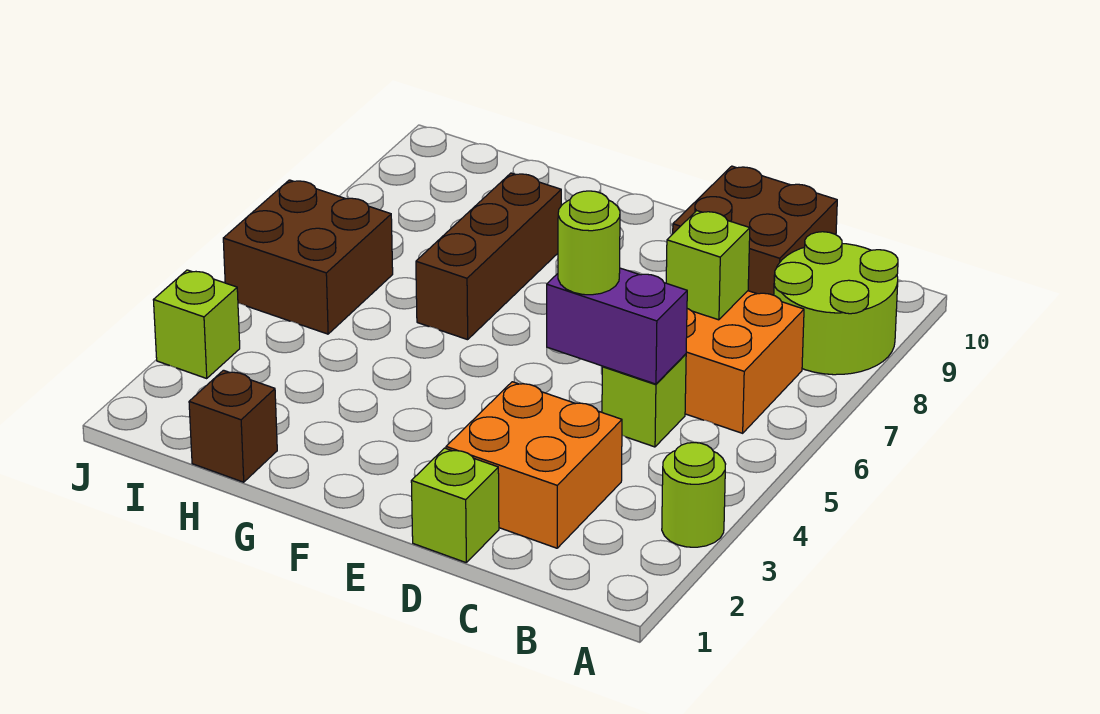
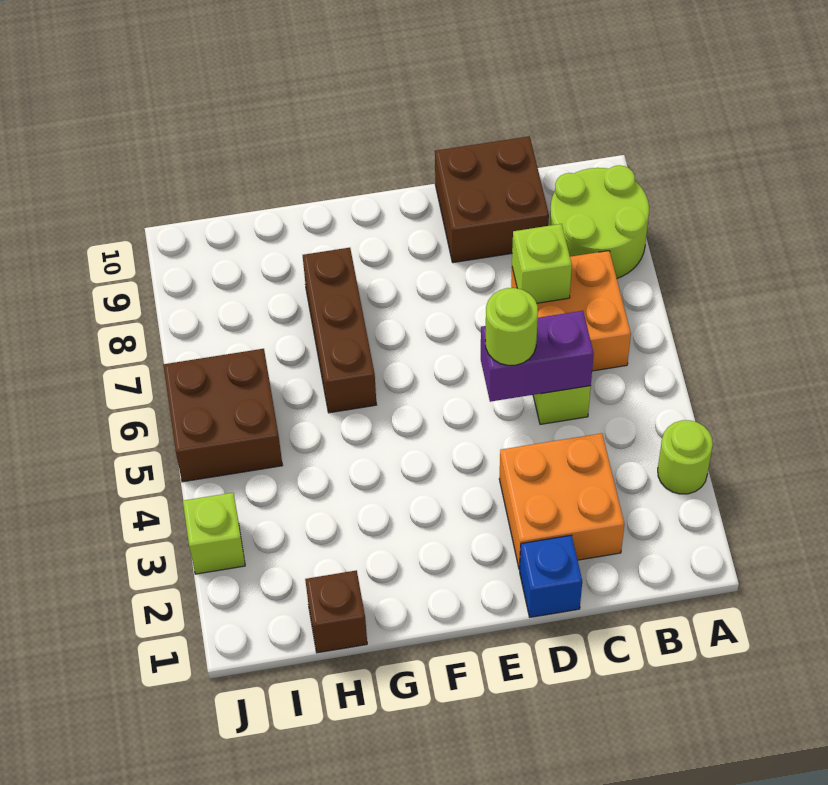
lime brick D1 level 1 -> blue brick D1 level 1

